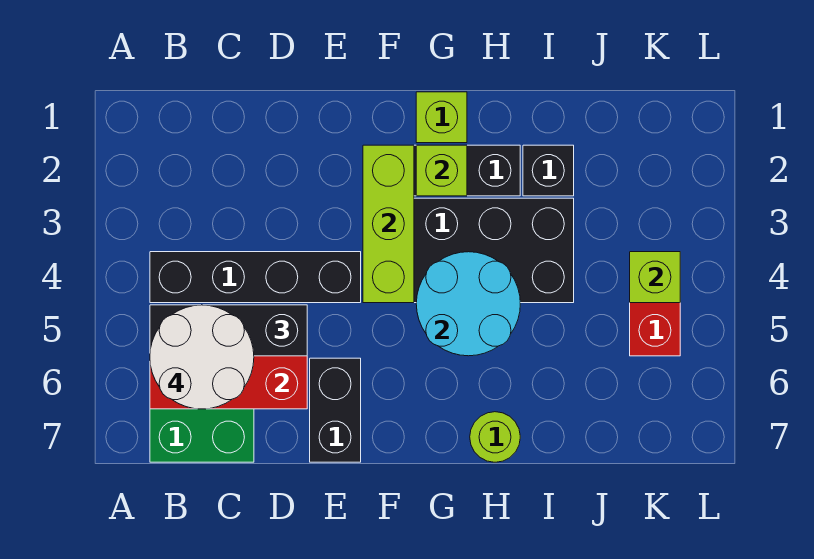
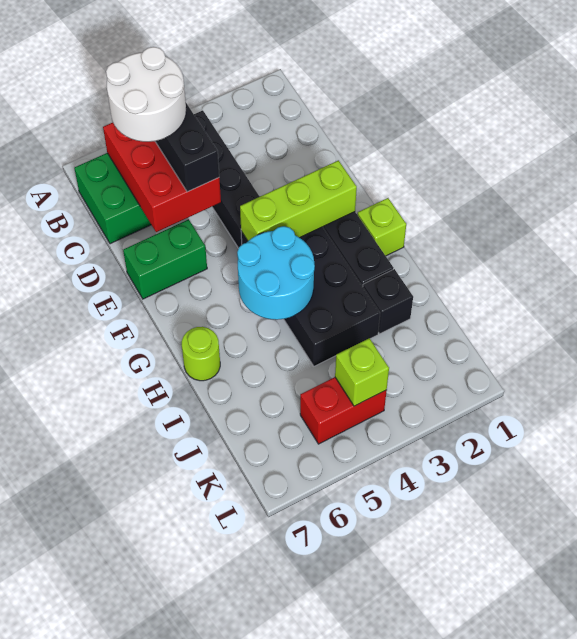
black brick E6:E7 level 1 -> green brick E6:E7 level 1
lime brick G2 level 2 -> none

